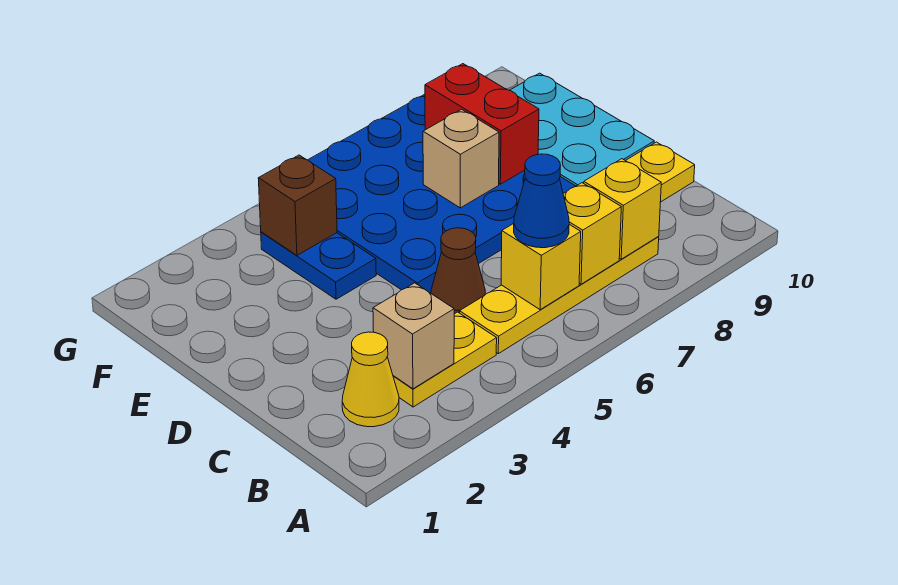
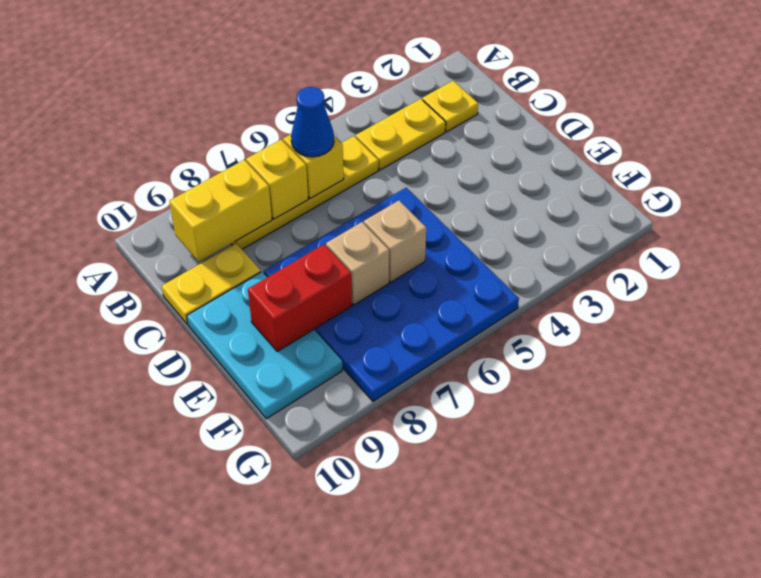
yellow cone B2 level 1 -> yellow plate B2 level 1
tan brick B3 level 2 -> tan brick E6 level 2
yellow brick B8 level 2 -> yellow brick B8:B9 level 2
brown cone C5 level 1 -> none
blue plate E4:F4 level 1 -> none
red brick E8:F8 level 2 -> red brick E8:E9 level 2
brown brick F4 level 2 -> none

